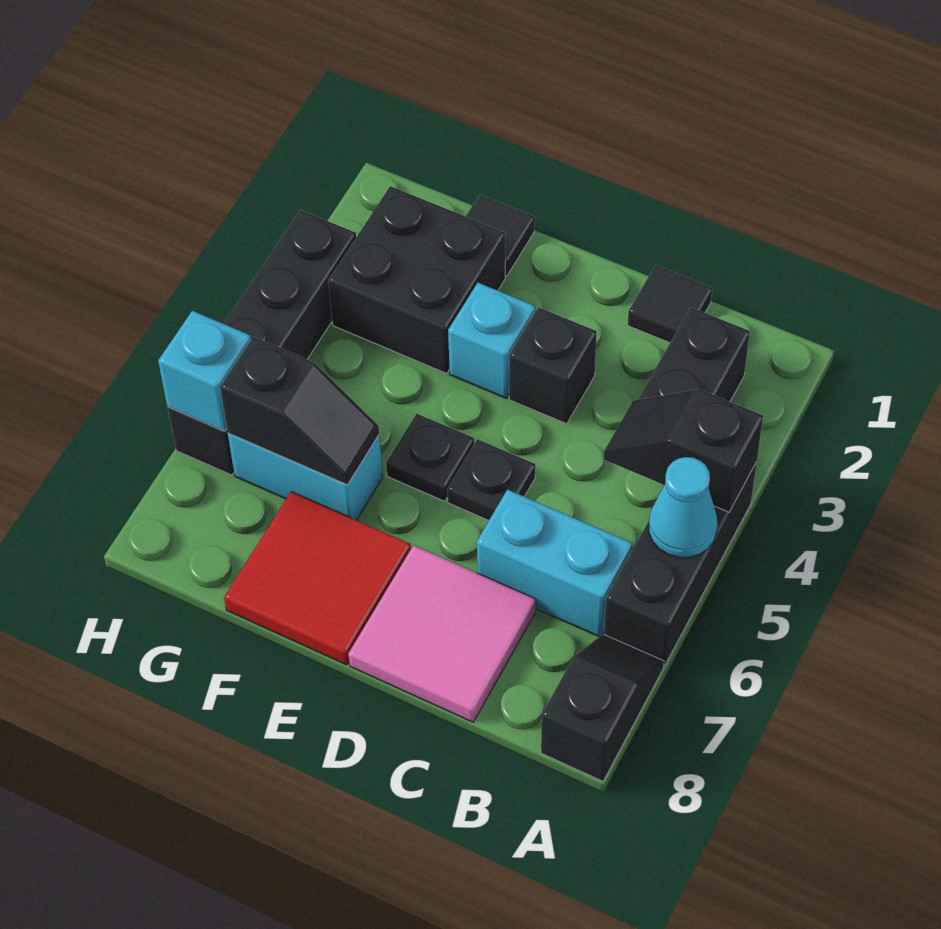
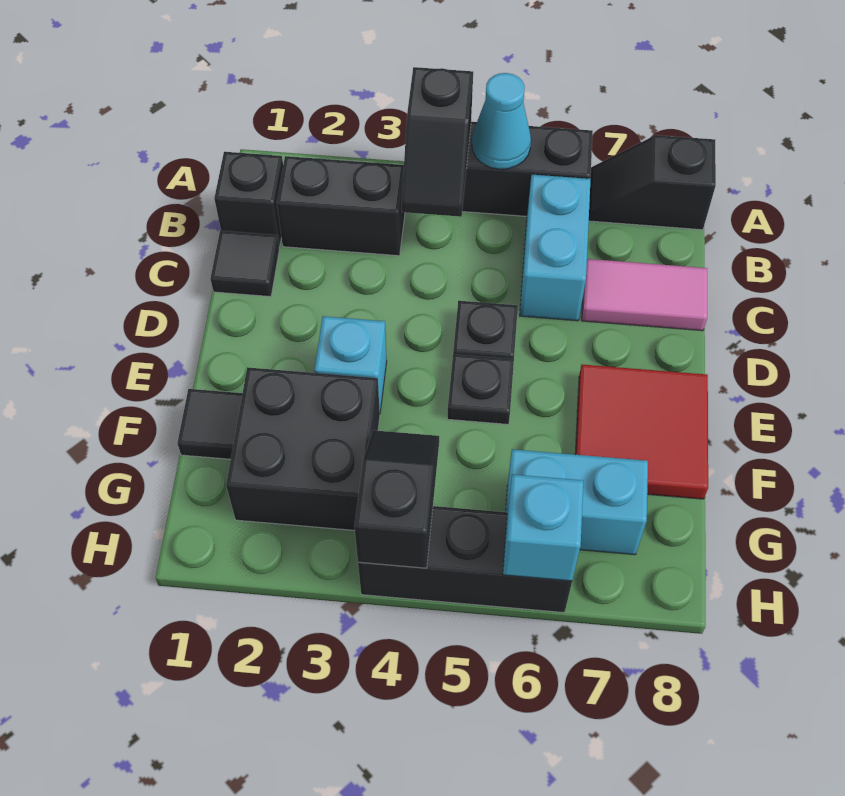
pink tile C7:D8 level 1 -> pink tile C7:C8 level 1
black brick D3 level 1 -> black brick B1 level 1
cyan brick F6:G6 level 1 -> cyan brick G6:G7 level 1
black slope F6:G6 level 2 top G -> black slope G4:H4 level 2 top H
black brick H3:H6 level 1 -> black brick H4:H6 level 1

